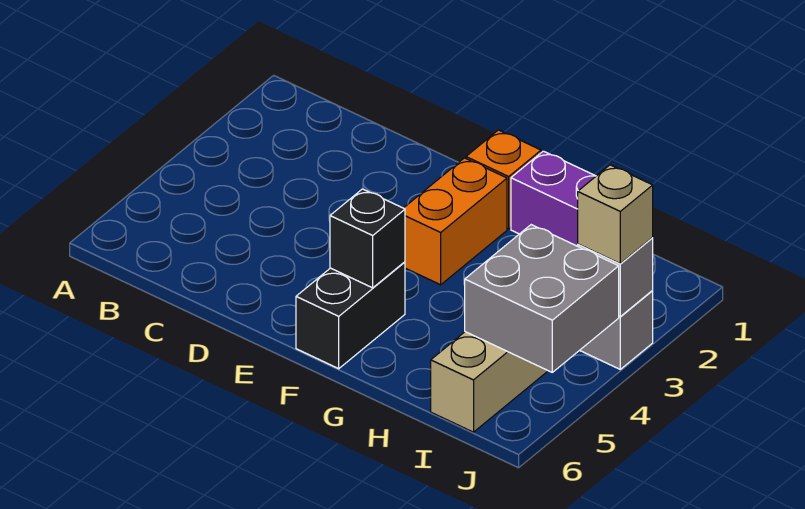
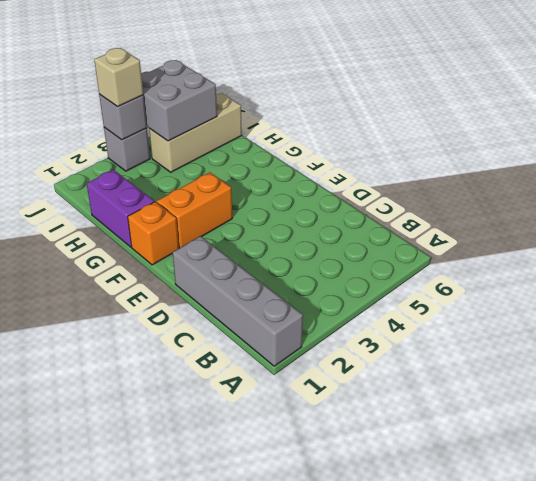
none -> grey brick A1:D1 level 1
black brick F5:F6 level 1 -> none
black brick F5 level 2 -> none

